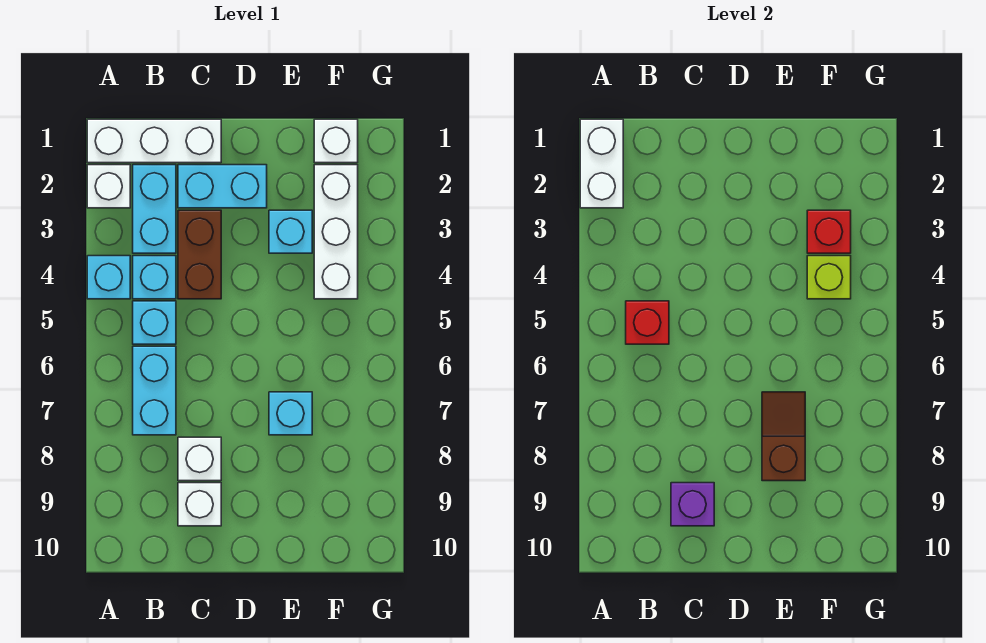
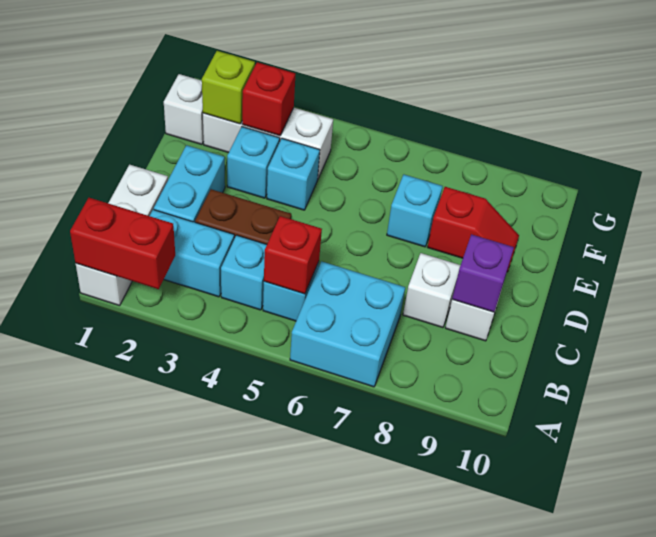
white brick A1:A2 level 2 -> red brick A1:A2 level 2
white brick A2 level 1 -> none
cyan brick A4 level 1 -> cyan brick E4 level 1
cyan brick B6:B7 level 1 -> cyan brick A6:B7 level 1
brown slope E7:E8 level 2 top 8 -> none
none -> red slope E8:E9 level 1 top 8
lime brick F4 level 2 -> lime brick F2 level 2

